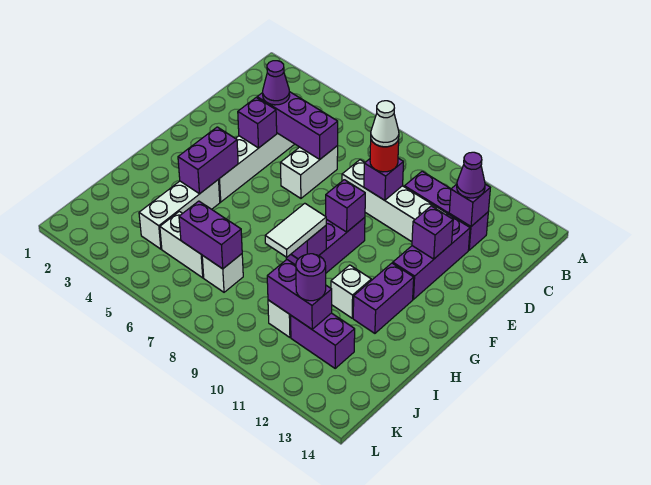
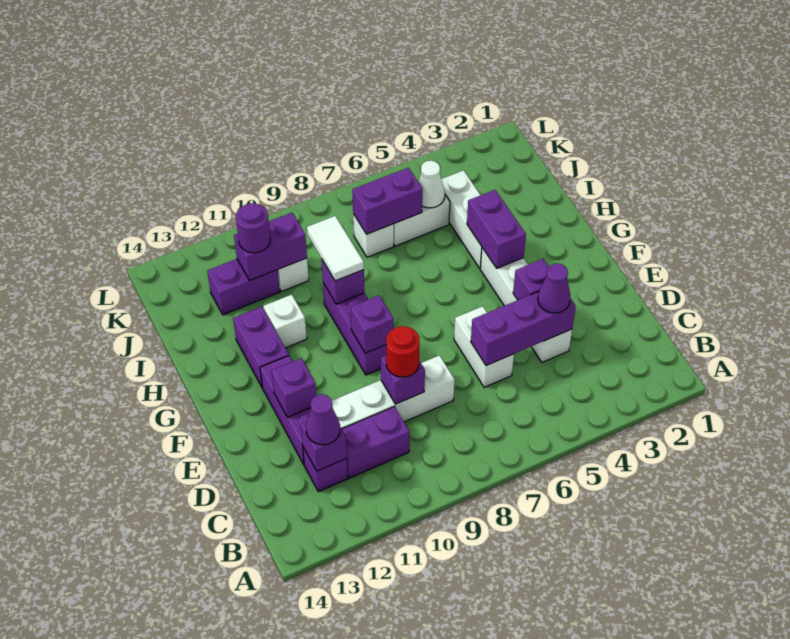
white cone D9 level 4 -> white cone J5 level 2

